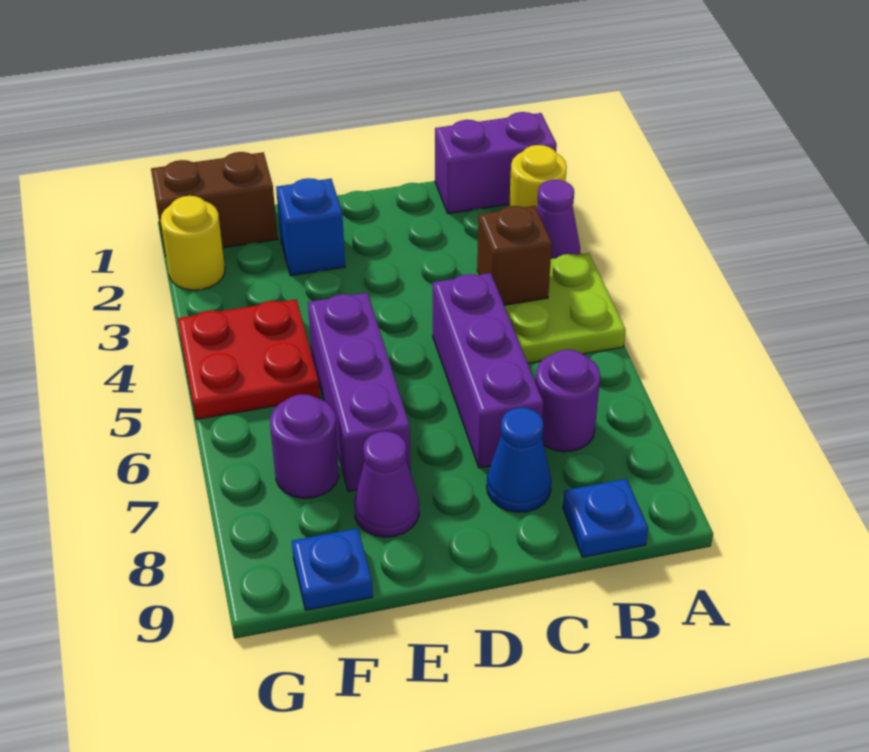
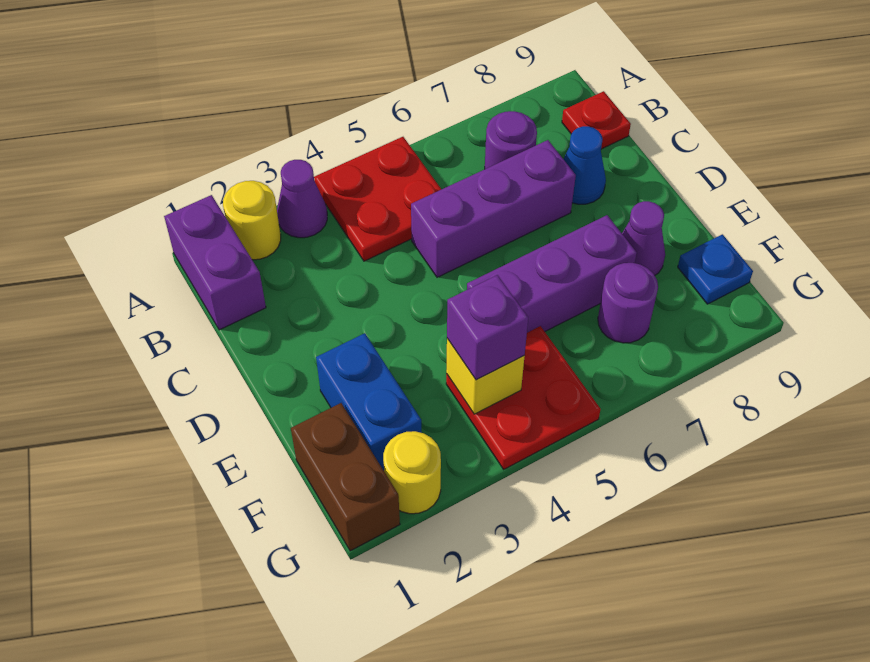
lime plate A4:B5 level 1 -> red plate A4:B5 level 1
brown brick B4 level 2 -> none
blue plate B9 level 1 -> red plate B9 level 1
blue brick E2 level 1 -> blue brick E2:F2 level 1
none -> yellow brick F4 level 2
none -> purple brick F4 level 3

